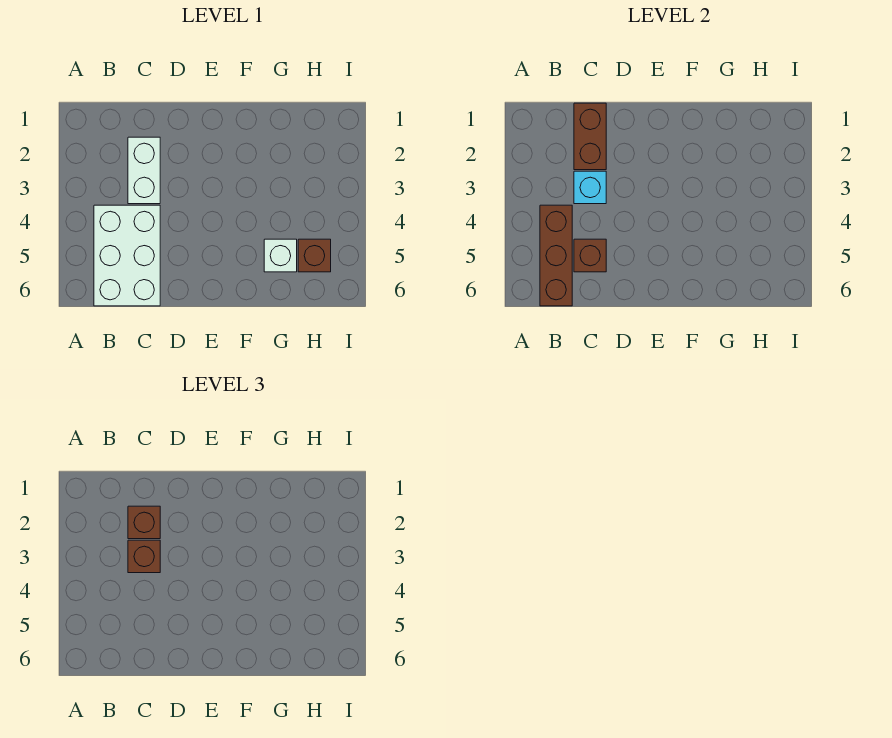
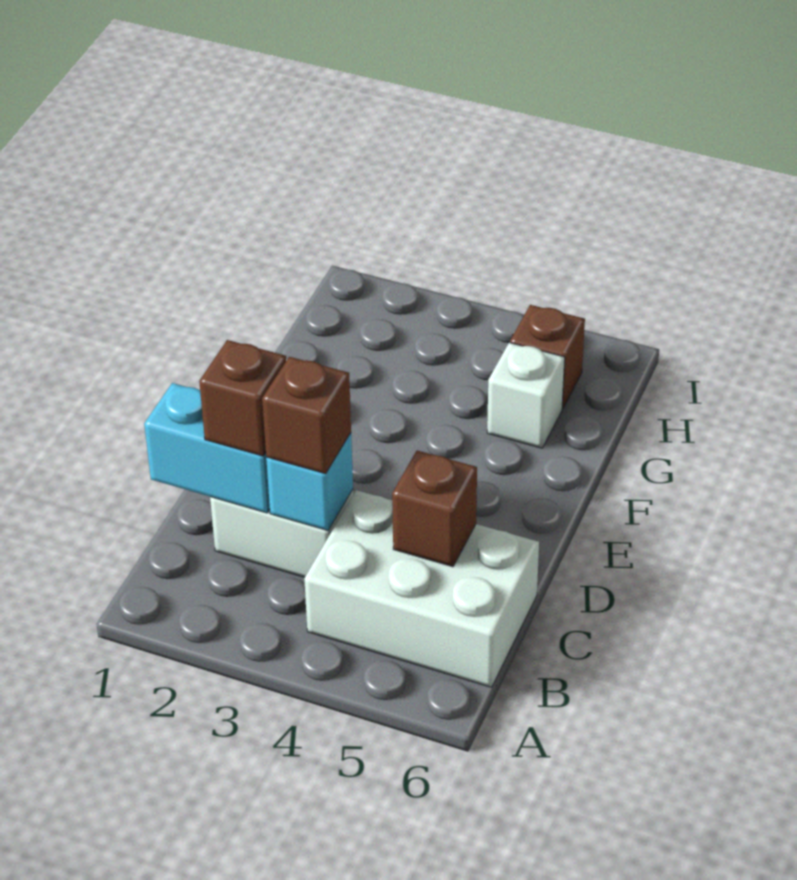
brown brick B4:B6 level 2 -> none
brown brick C1:C2 level 2 -> cyan brick C1:C2 level 2

